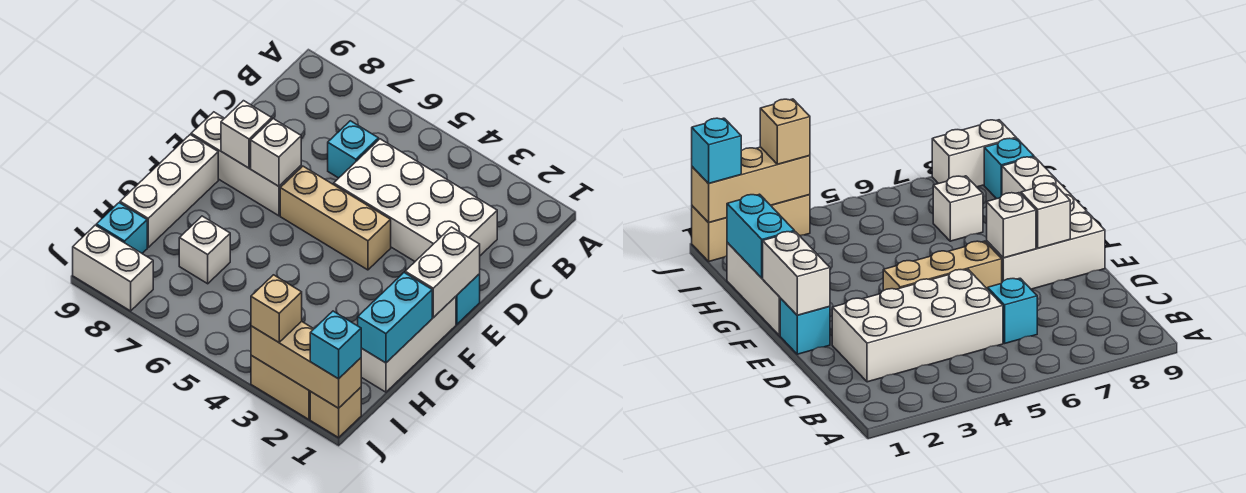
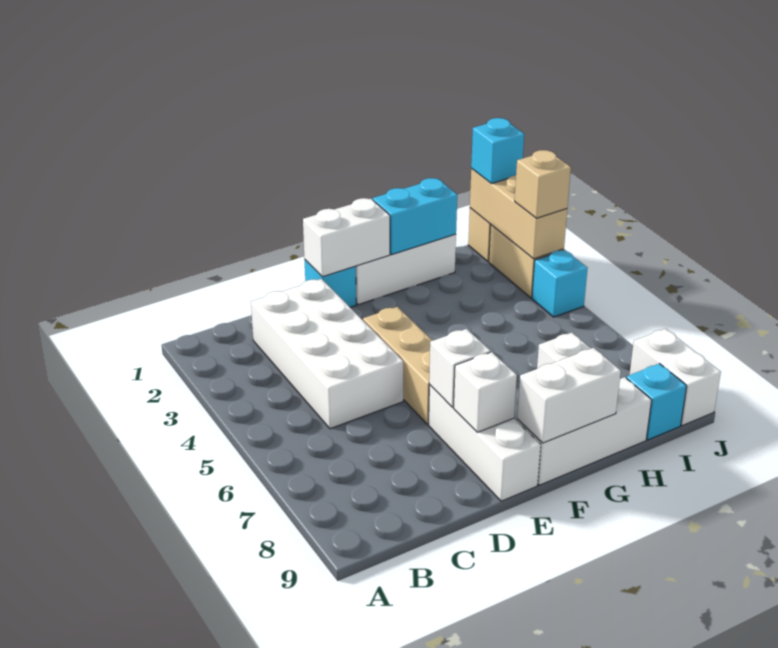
cyan brick C6 level 1 -> cyan brick J4 level 1
none -> white brick F9:G9 level 2

